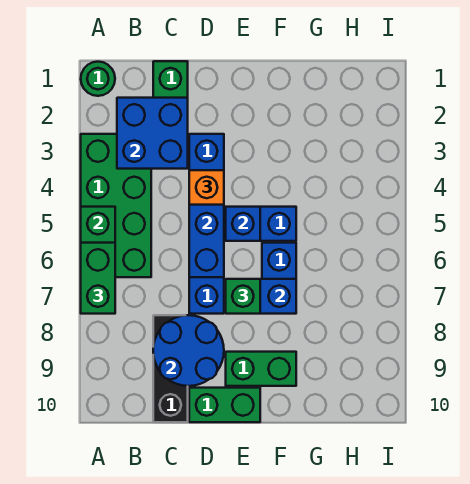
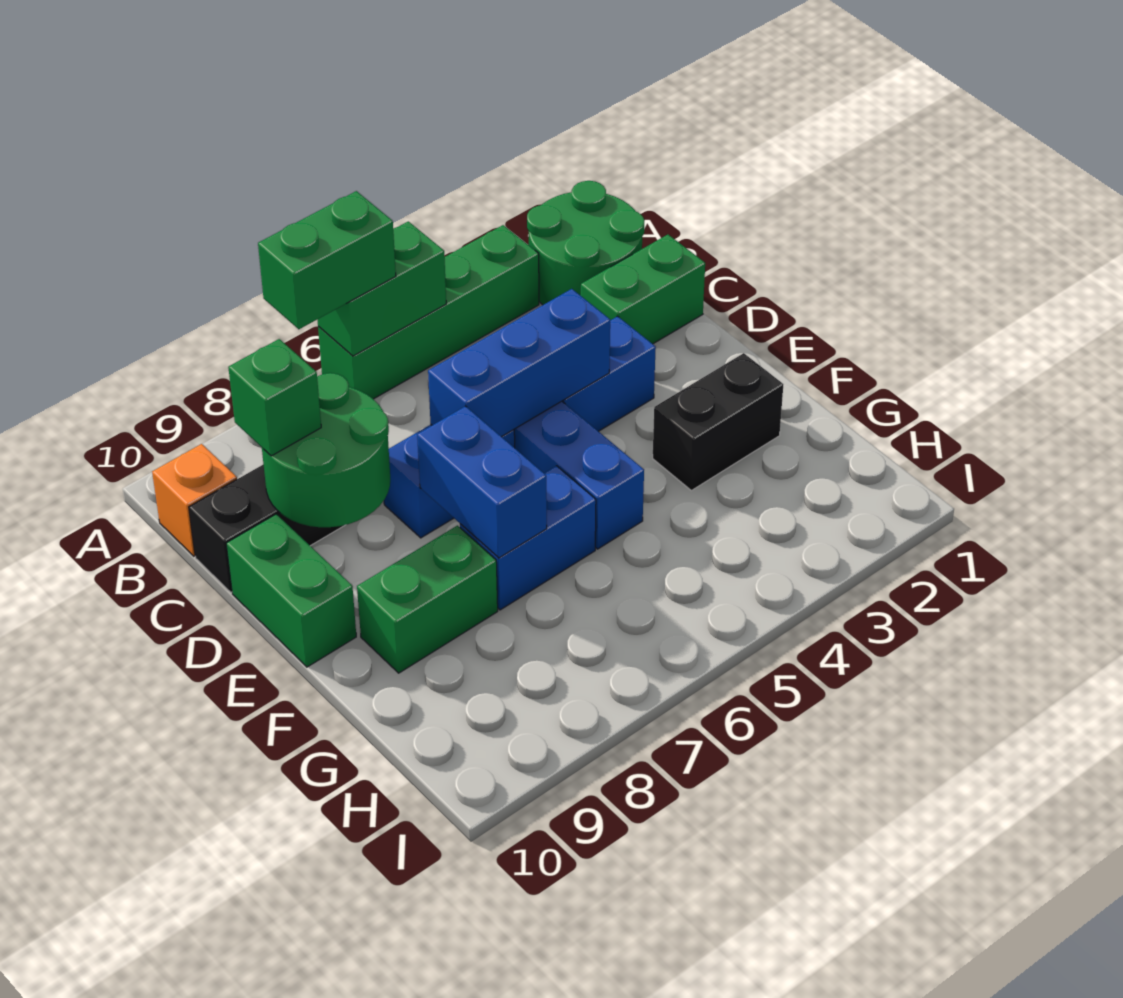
green round brick A1 level 1 -> green round brick A1:B2 level 1
green brick A3:B6 level 1 -> green brick A3:A6 level 1
blue brick B2:C3 level 2 -> none
blue round brick C8:D9 level 2 -> green round brick C8:D9 level 2
orange brick D4 level 3 -> orange brick B10 level 1
blue brick E5 level 2 -> none
green brick E7 level 3 -> green brick C9 level 3
green brick E9:F9 level 1 -> green brick F8:F9 level 1
none -> black brick F2:F3 level 1

